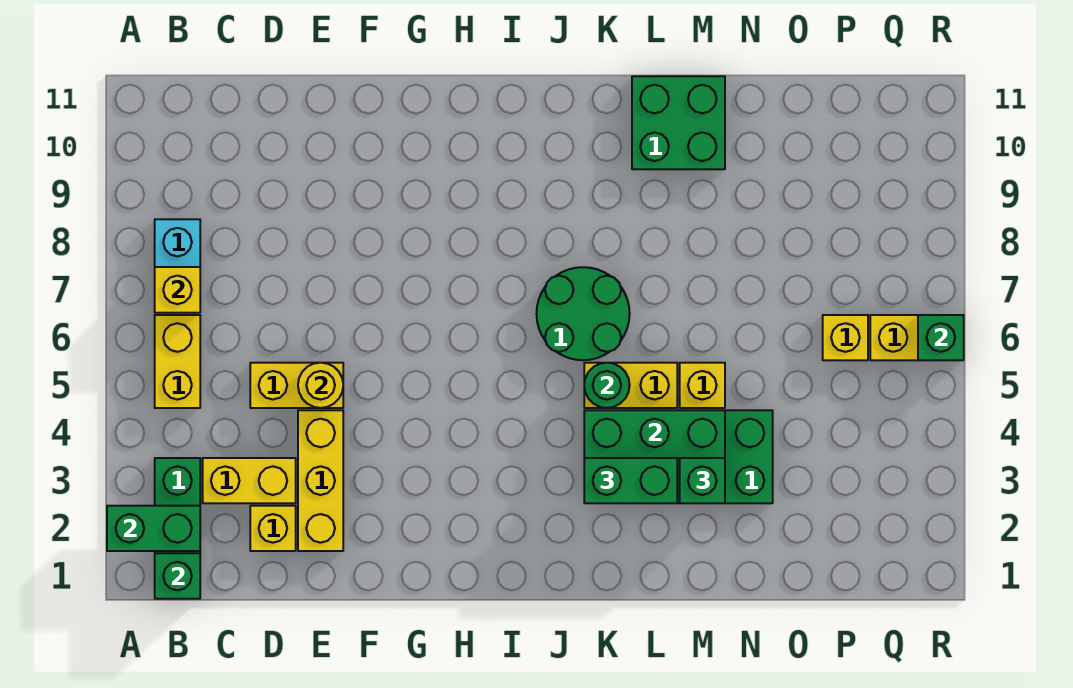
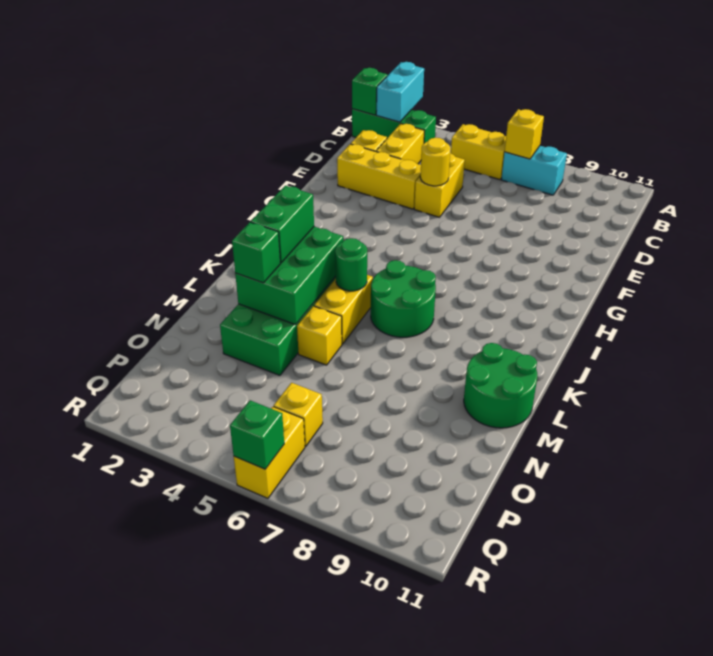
green brick A2:B2 level 2 -> cyan brick A2:B2 level 2
green brick L10:M11 level 1 -> green round brick L10:M11 level 1

